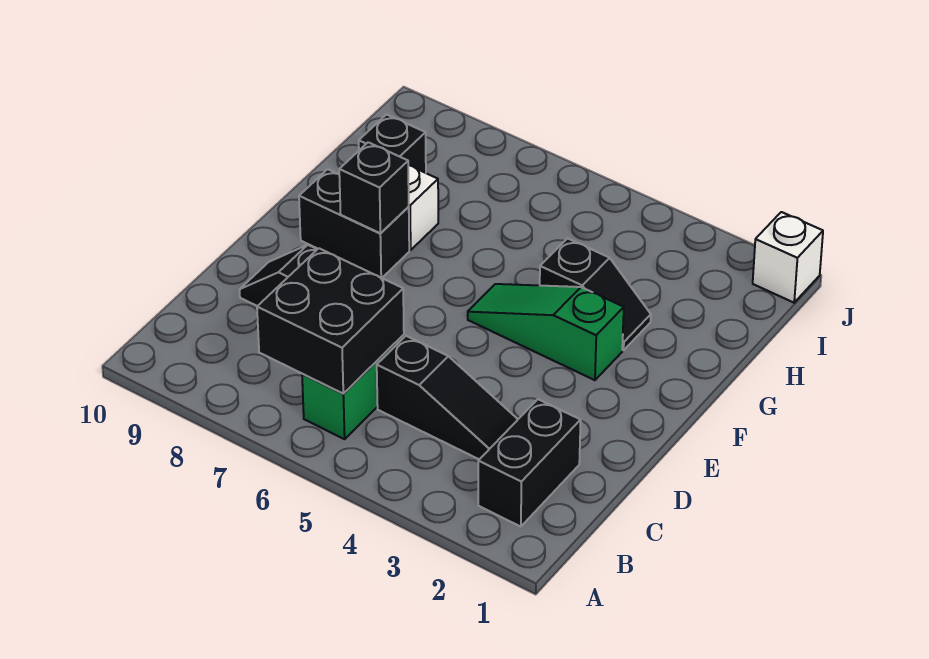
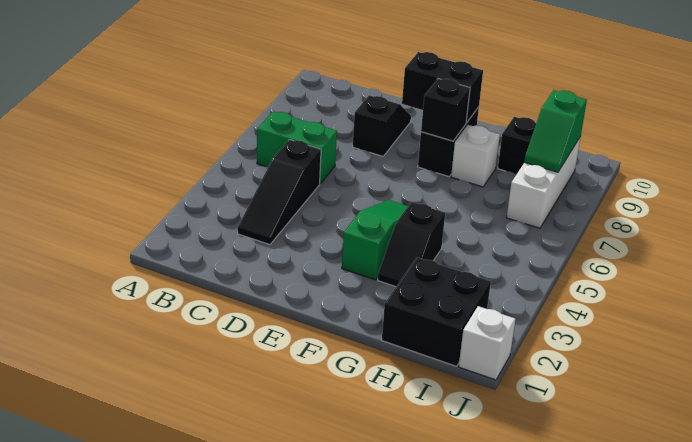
black brick B2:C2 level 1 -> black brick E9:F9 level 2
black brick B6:C7 level 2 -> black brick H1:I2 level 1
none -> white brick I7:I9 level 1
none -> green slope I8:I9 level 2 top 9

